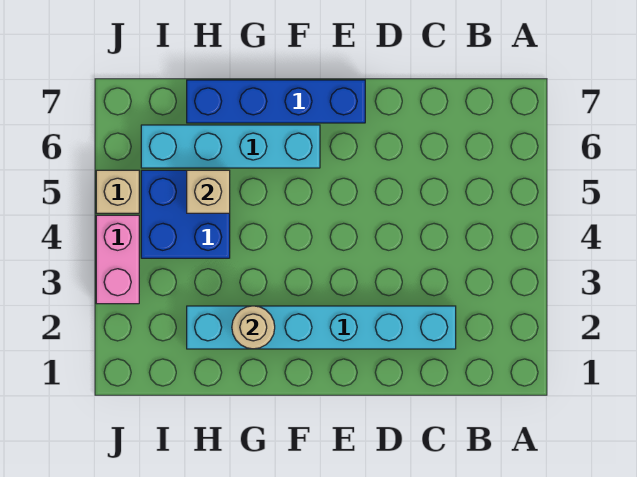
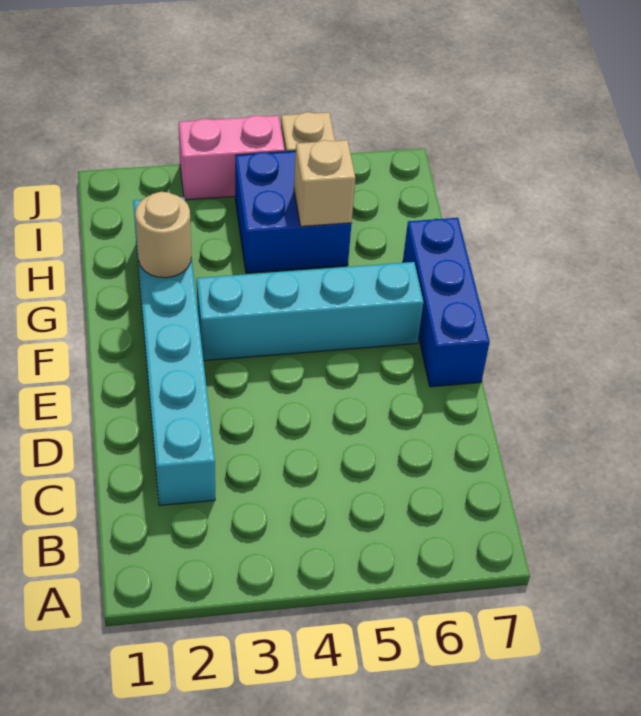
blue brick E7:H7 level 1 -> blue brick E7:G7 level 1
cyan brick F6:I6 level 1 -> cyan brick F3:F6 level 1

